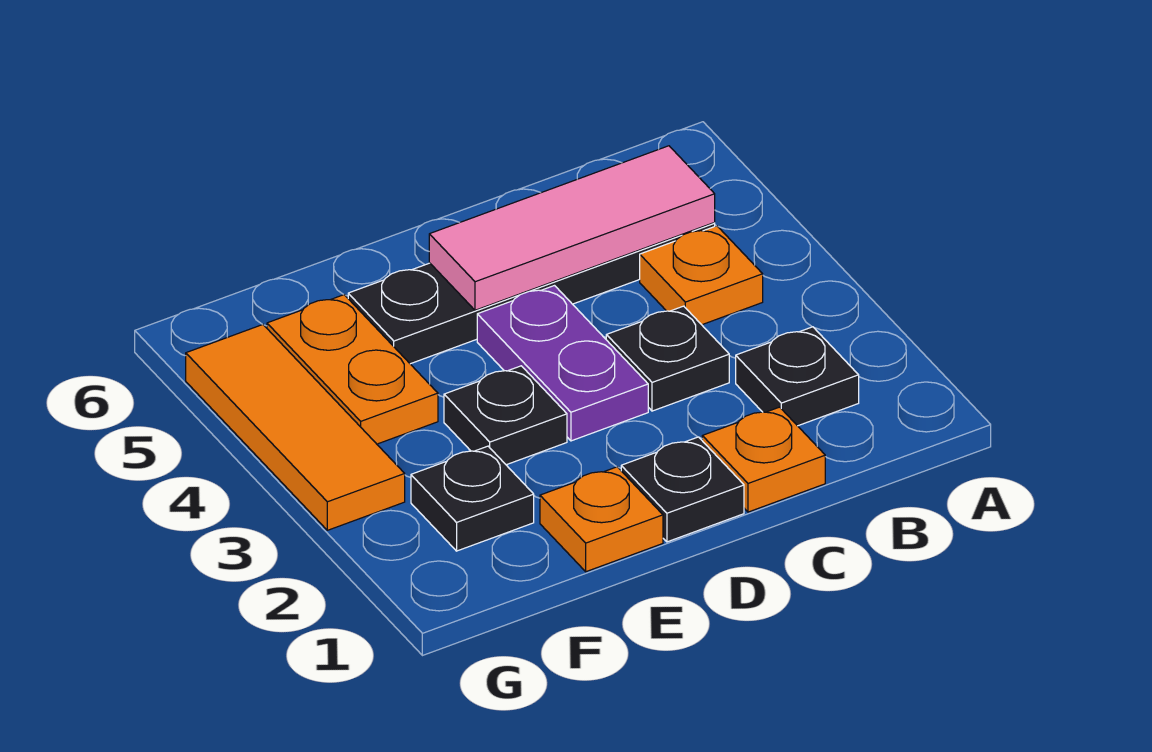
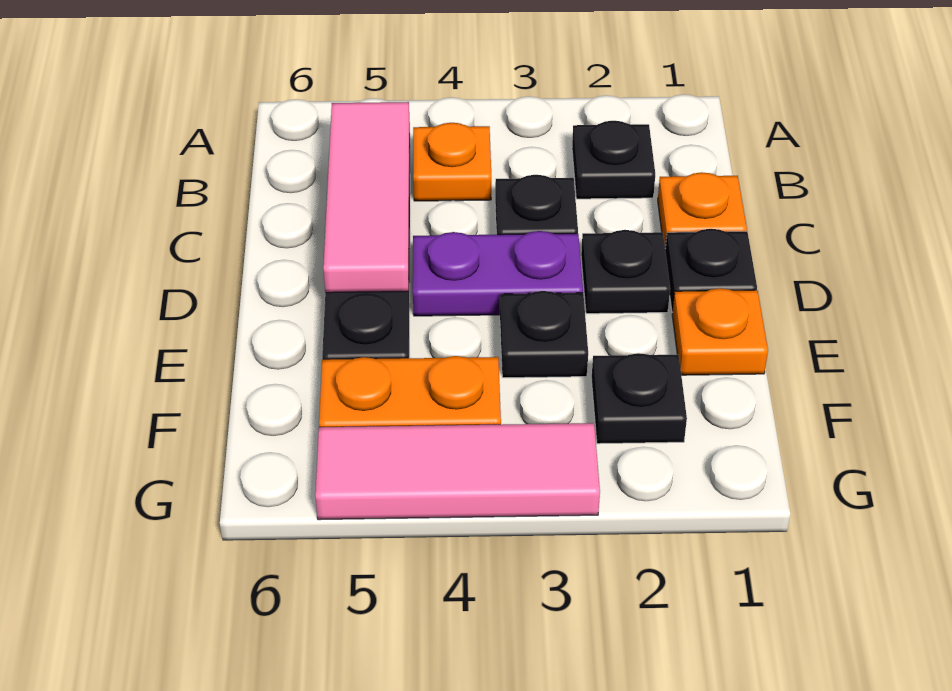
none -> black plate D2 level 1
orange tile G3:G5 level 1 -> pink tile G3:G5 level 1

